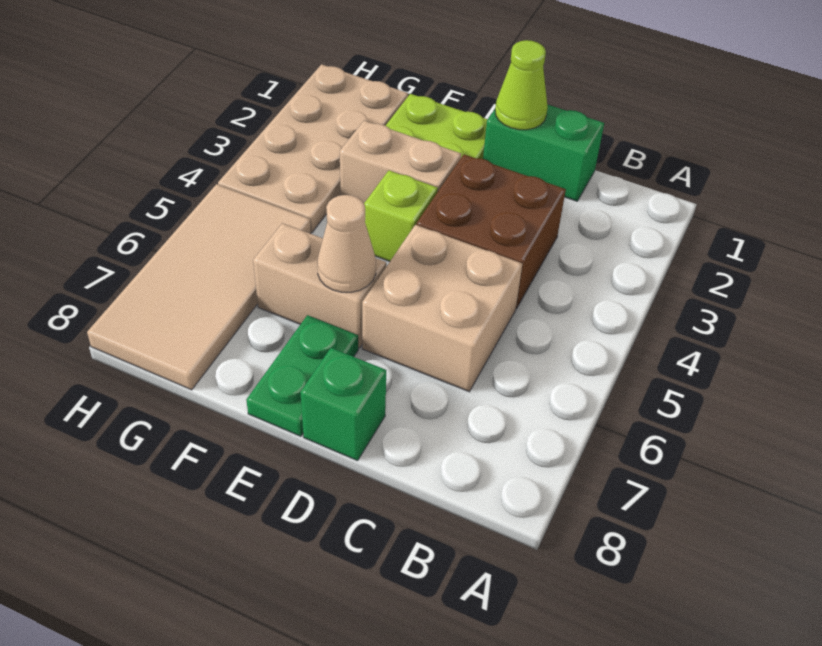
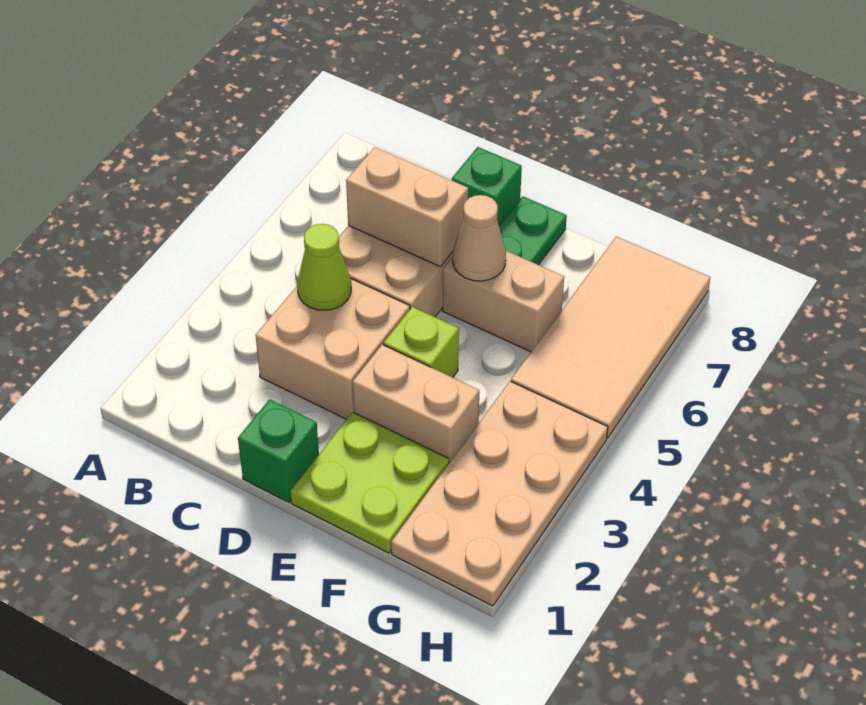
green brick C1:D1 level 1 -> green brick D1 level 1
brown brick C3:D4 level 1 -> tan brick C3:D4 level 1
none -> tan brick C6:D6 level 2
lime cone D1 level 2 -> lime cone C4 level 2

